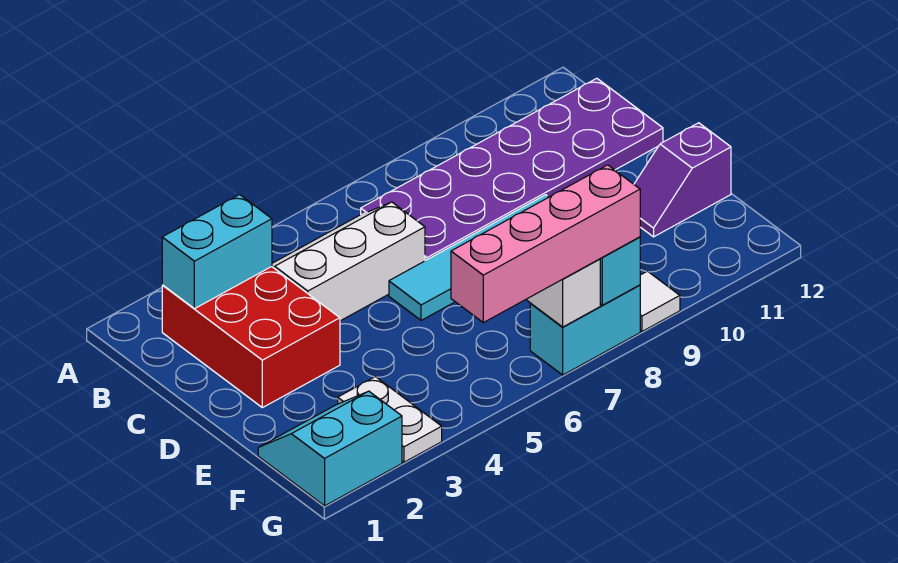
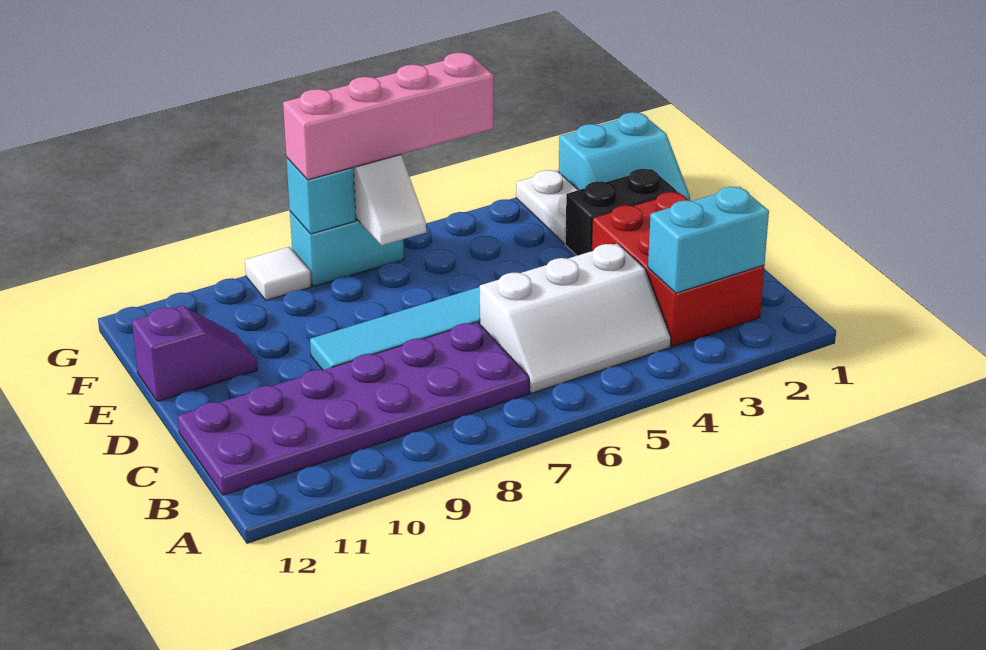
none -> black brick E2:E3 level 1

